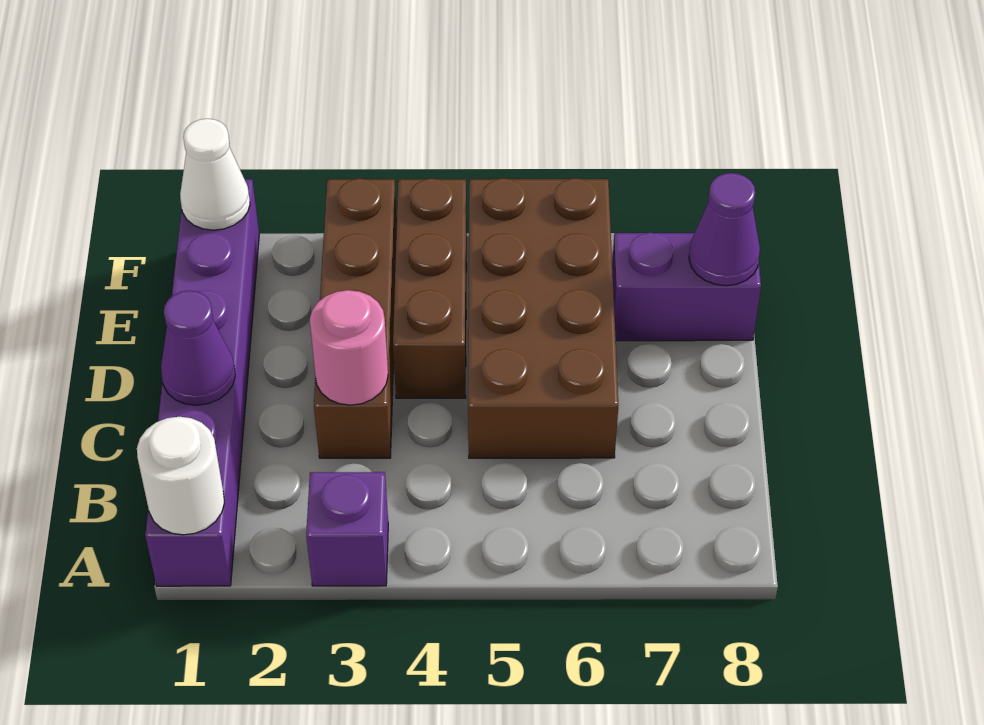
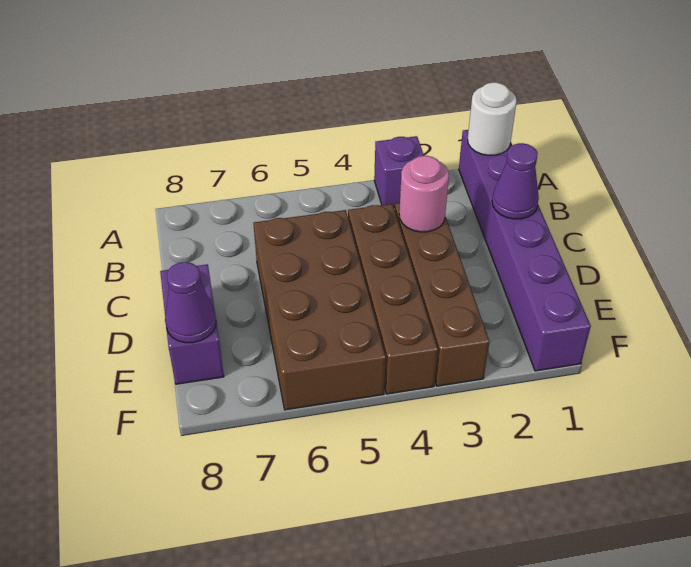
brown brick D4:F4 level 1 -> brown brick C4:F4 level 1
purple brick E7:E8 level 1 -> purple brick D8:E8 level 1
white cone F1 level 2 -> none

